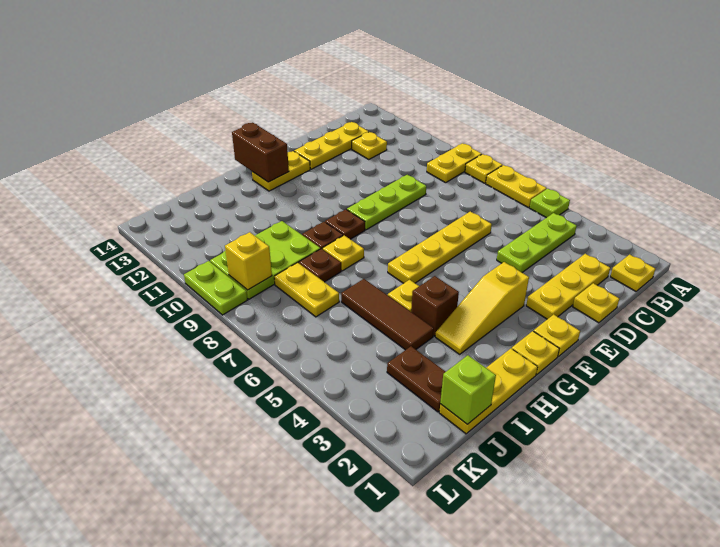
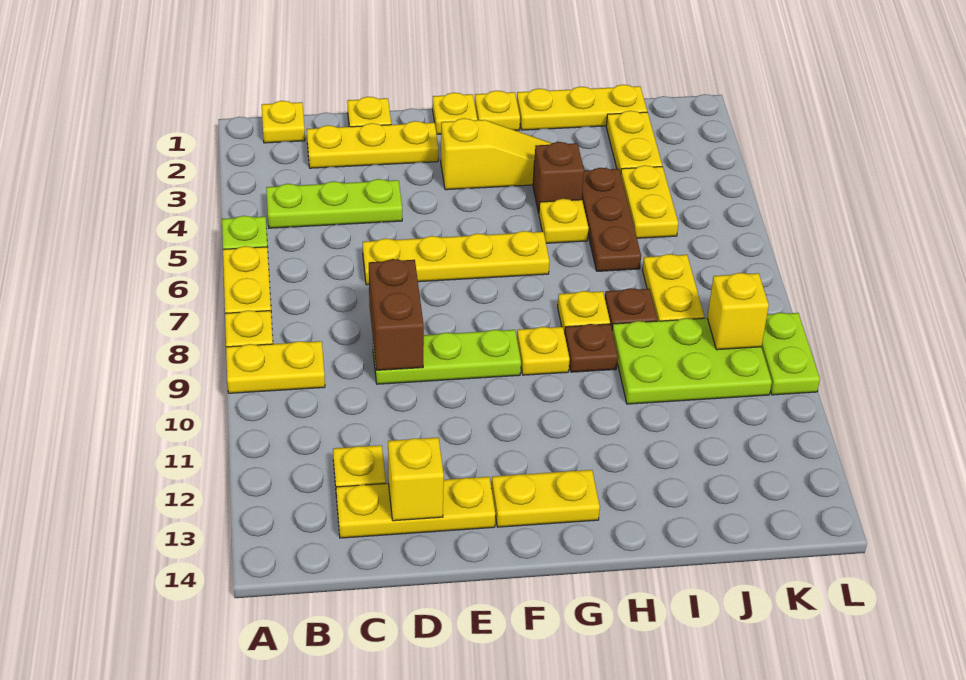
none -> yellow brick D13 level 2
brown plate G9 level 1 -> yellow plate G9 level 1
brown brick G13:G14 level 2 -> brown brick D8:D9 level 2
brown tile I4:I6 level 1 -> brown plate I4:I6 level 1
lime brick J1 level 2 -> none
brown plate J2:J3 level 1 -> yellow plate J2:J3 level 1
none -> yellow plate J4:J5 level 1

